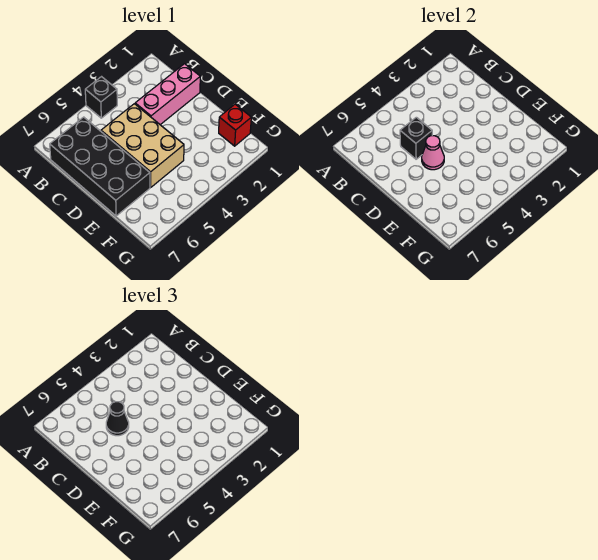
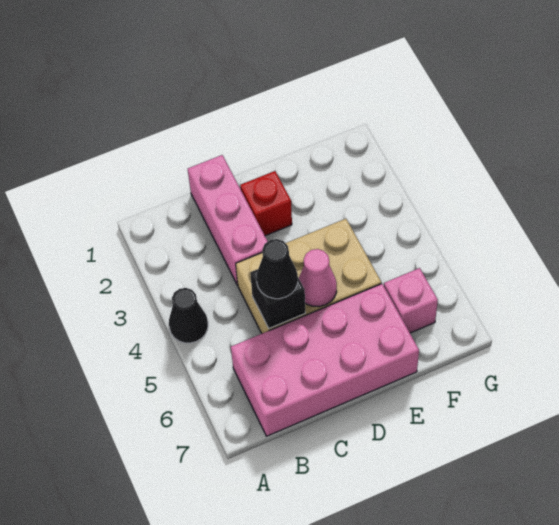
black brick A4 level 1 -> black cone A4 level 1
black brick B6:E7 level 1 -> pink brick B6:E7 level 1
red brick F1 level 1 -> red brick D2 level 1
none -> pink brick F6 level 1

